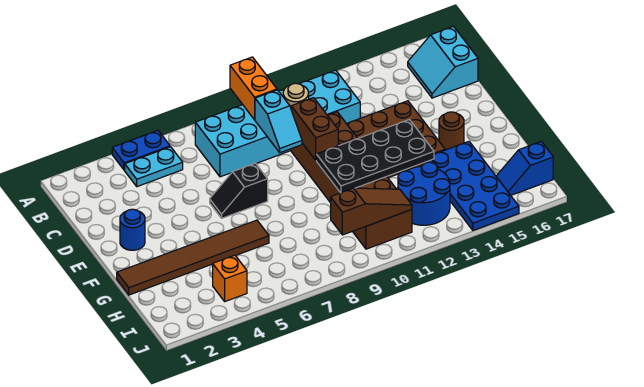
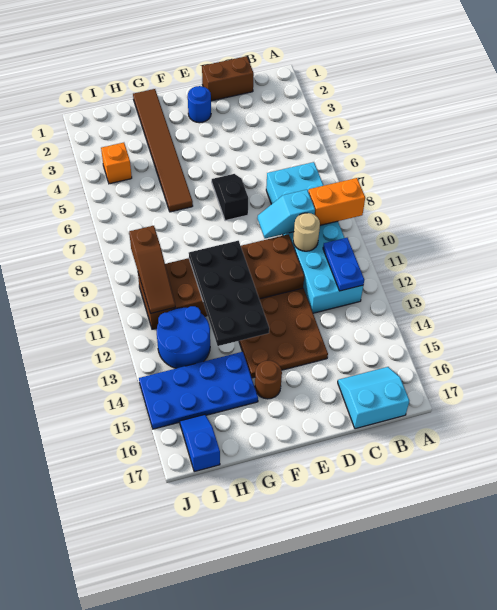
blue plate A4:A5 level 1 -> blue plate B11:B12 level 2
cyan plate B4:B5 level 1 -> none
brown brick D10:E10 level 2 -> brown brick C1:D1 level 1

